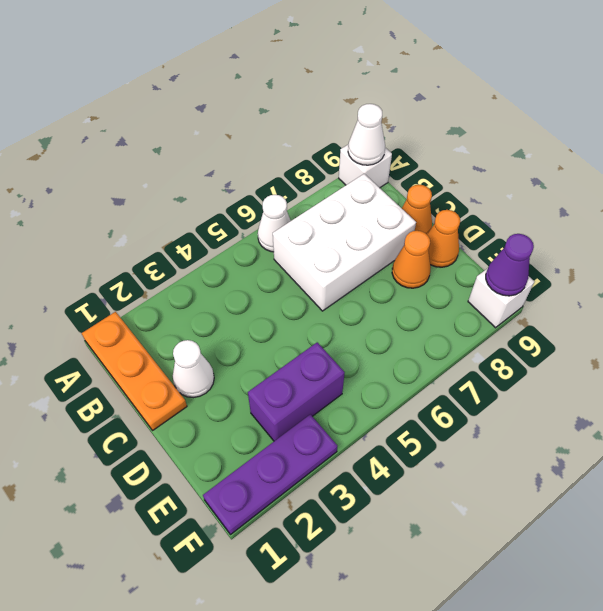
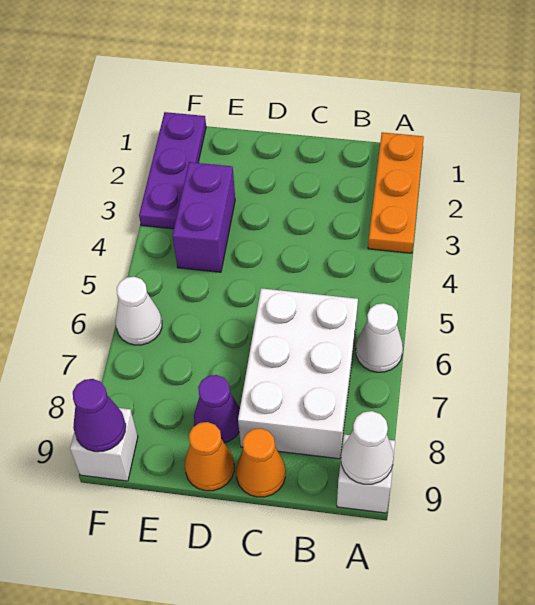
orange plate A1:C1 level 1 -> orange plate A1:A3 level 1
white cone C2 level 1 -> white cone F6 level 1
orange cone D8 level 1 -> purple cone D8 level 1

